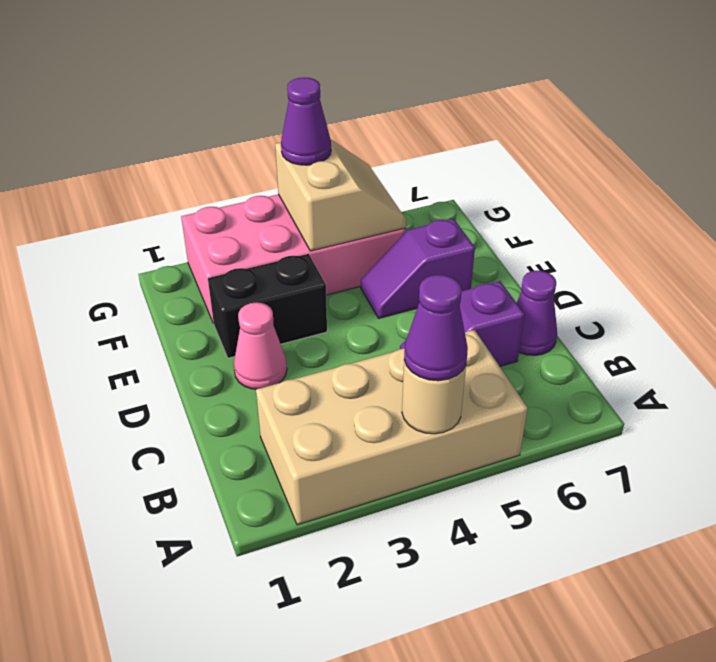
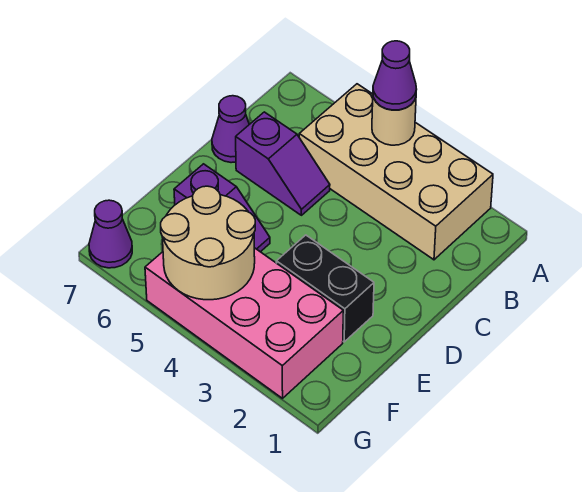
pink cone D2 level 1 -> none
tan slope F4:G5 level 2 top 4 -> tan round brick F4:G5 level 2
purple cone G4 level 3 -> purple cone G7 level 1

